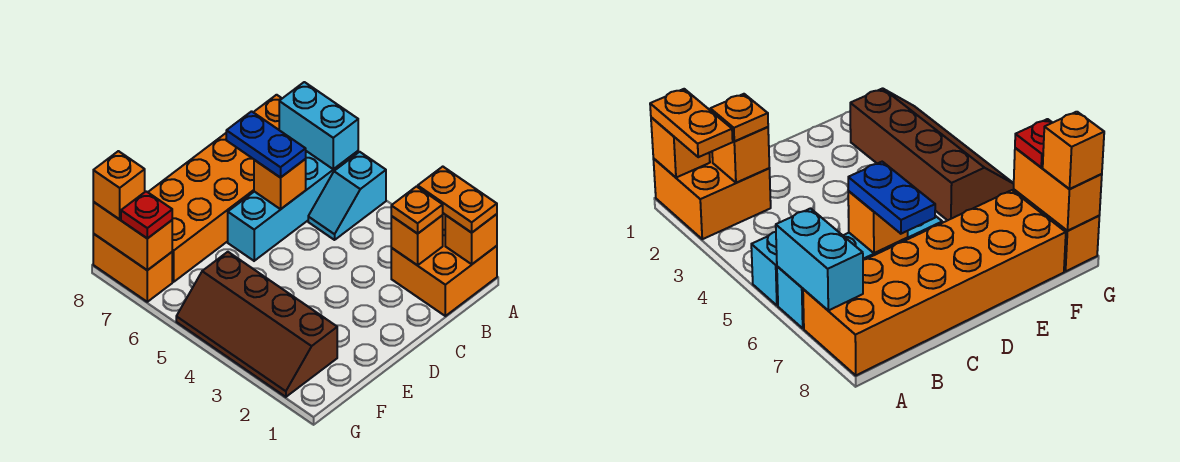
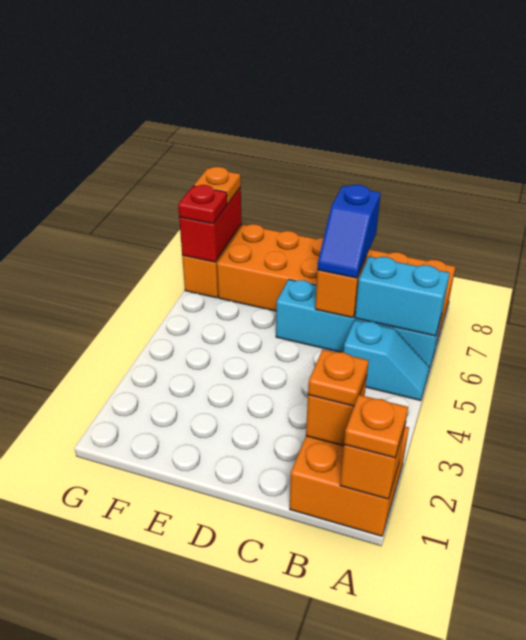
orange plate A1:A2 level 3 -> orange plate A1 level 3
cyan slope A5:B5 level 1 top A -> cyan slope A5:B5 level 1 top B
cyan brick A6:A7 level 2 -> cyan brick A6:B6 level 2
blue plate C6:C7 level 3 -> blue slope C6:C7 level 3 top 7
brown slope F2:G5 level 1 top F -> none
orange brick G7:G8 level 2 -> red brick G7:G8 level 2
orange brick G8 level 3 -> orange plate G8 level 3

